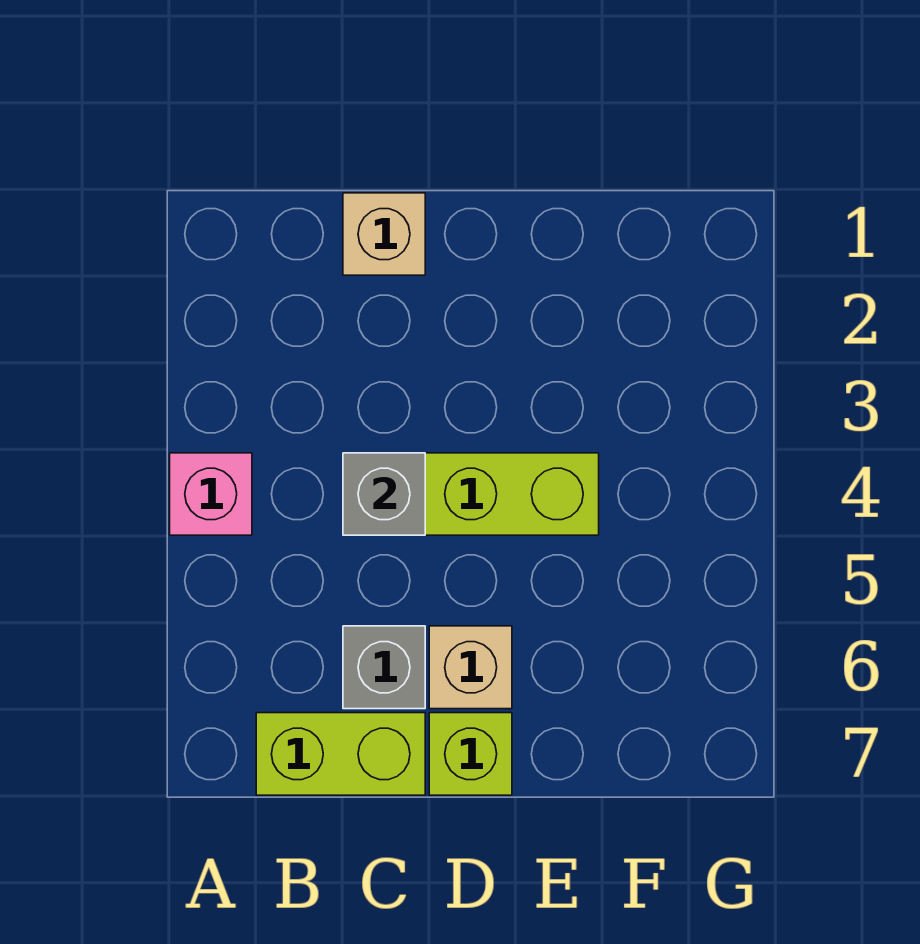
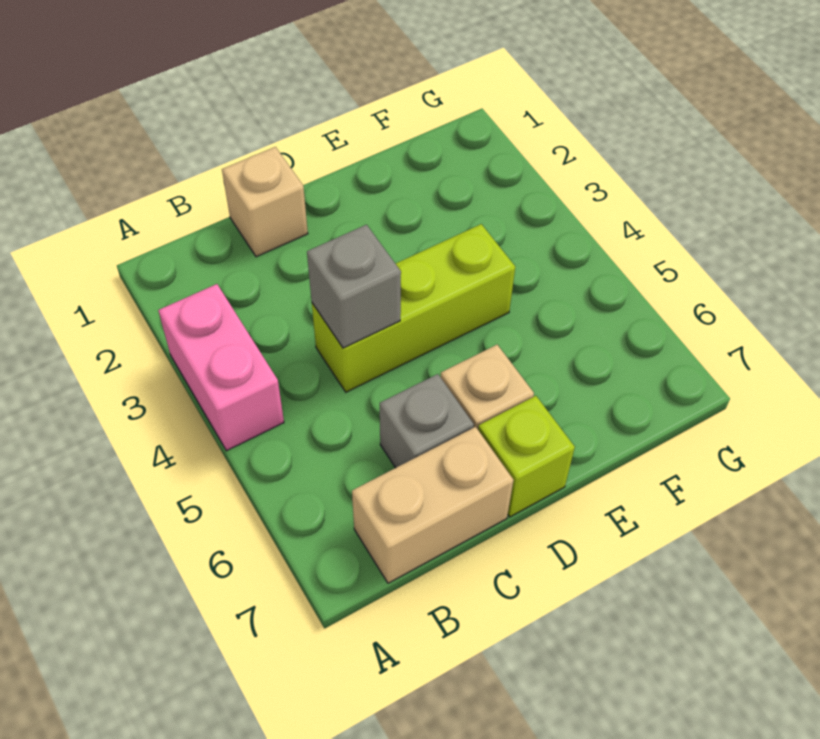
pink brick A4 level 1 -> pink brick A3:A4 level 1
lime brick B7:C7 level 1 -> tan brick B7:C7 level 1

